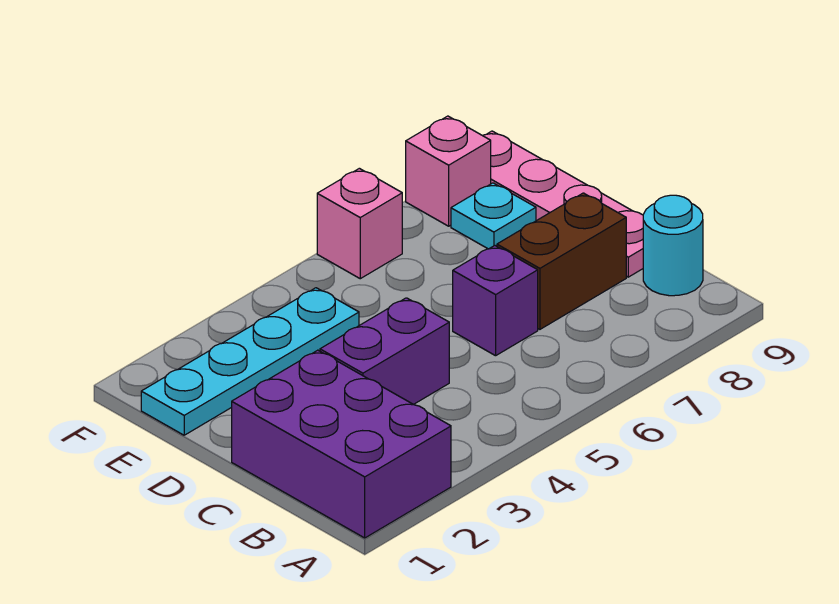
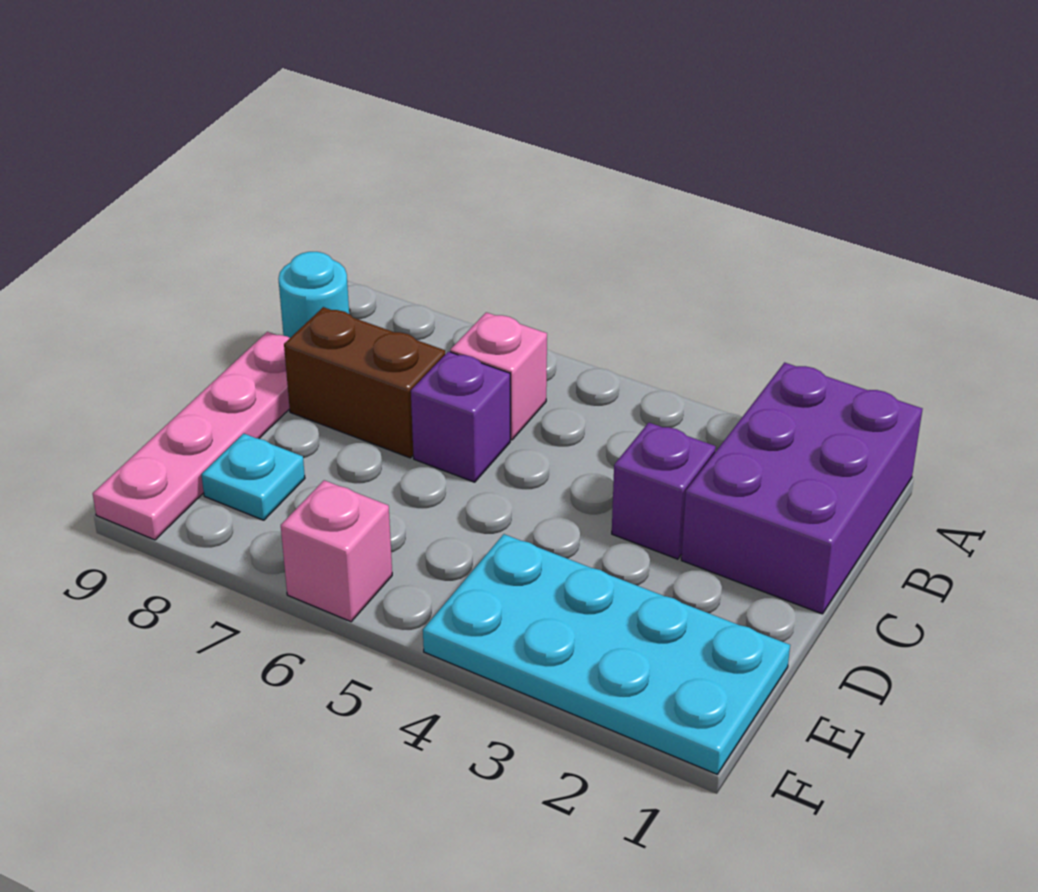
purple brick C3:C4 level 1 -> purple brick C3 level 1
cyan plate E1:E4 level 1 -> cyan plate E1:F4 level 1
pink brick F8 level 1 -> pink brick B6 level 1

